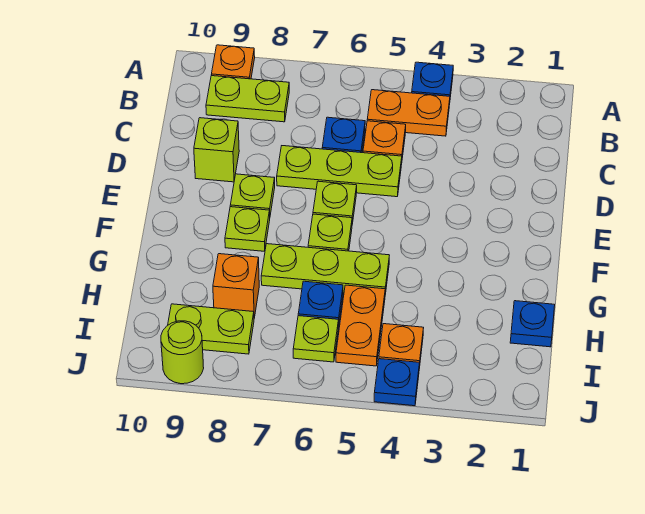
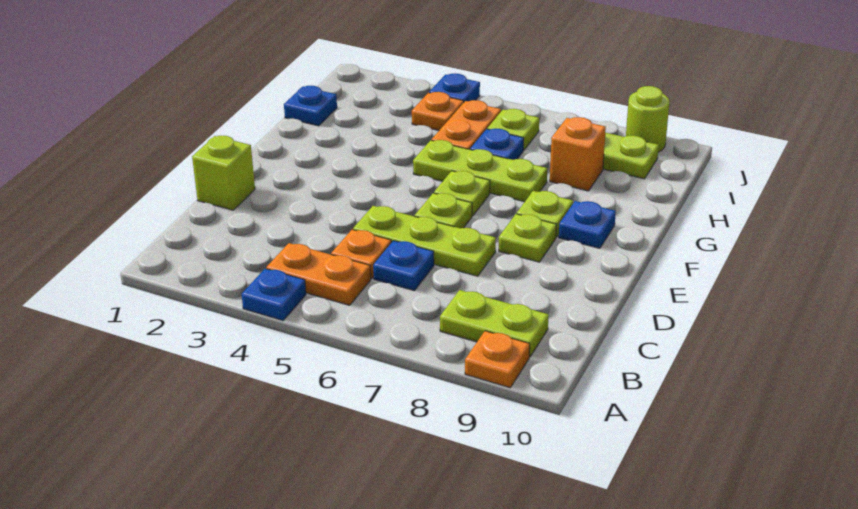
lime brick D9 level 1 -> lime brick D1 level 1
none -> blue plate F9 level 1

